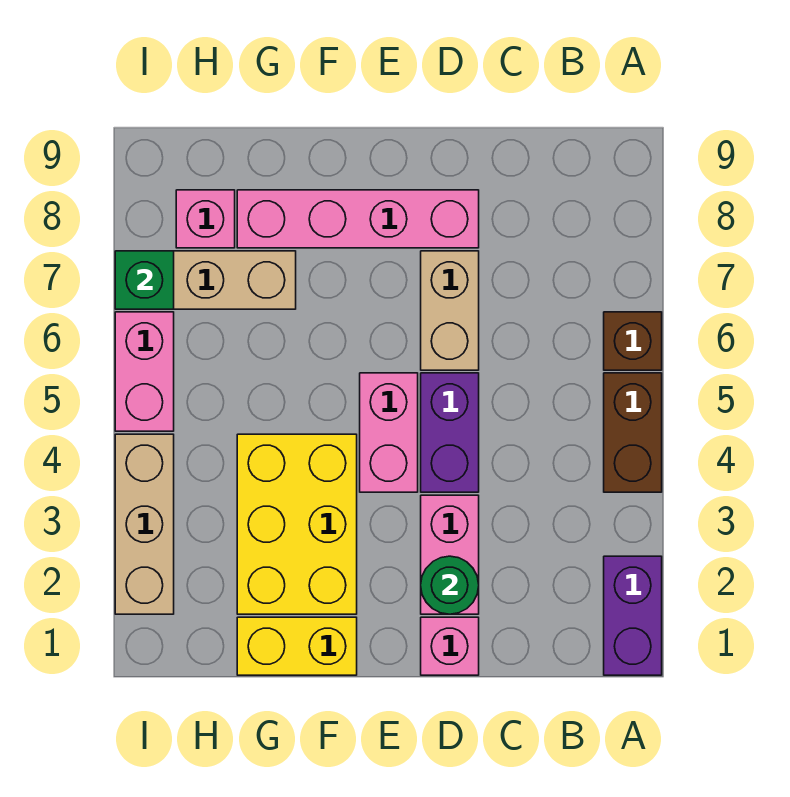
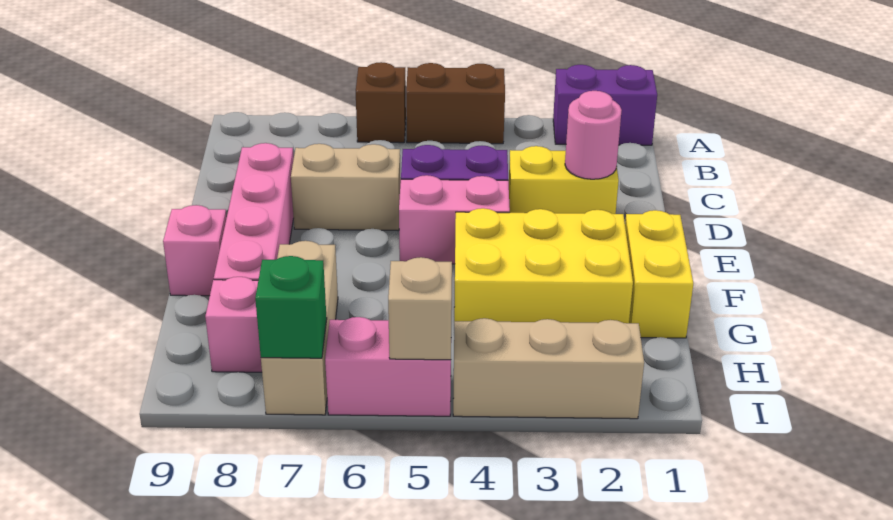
pink brick D1 level 1 -> pink brick F9 level 1
pink brick D2:D3 level 1 -> yellow brick D2:D3 level 1
green round brick D2 level 2 -> pink round brick D2 level 2
none -> tan brick I5 level 2

